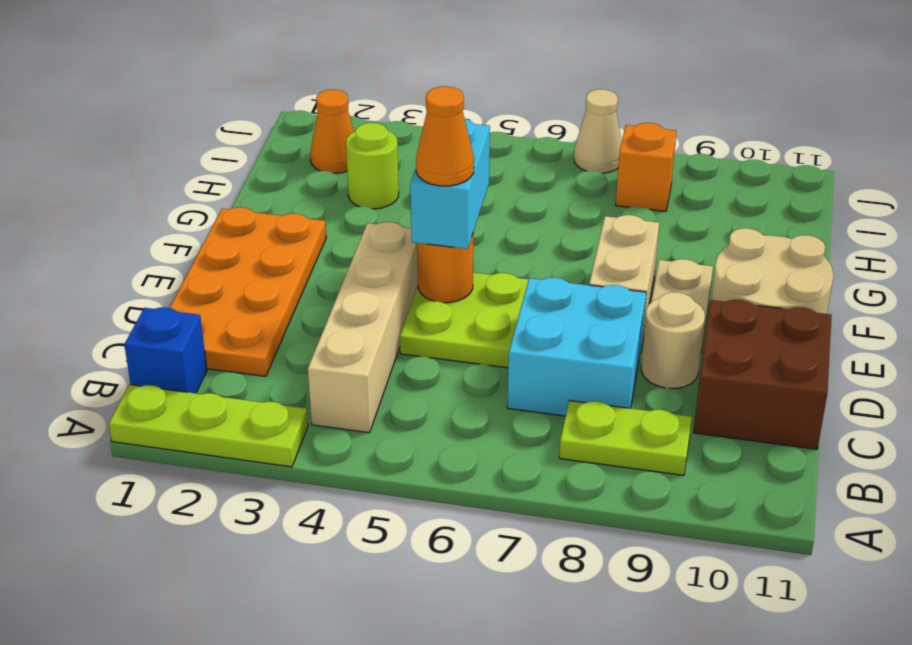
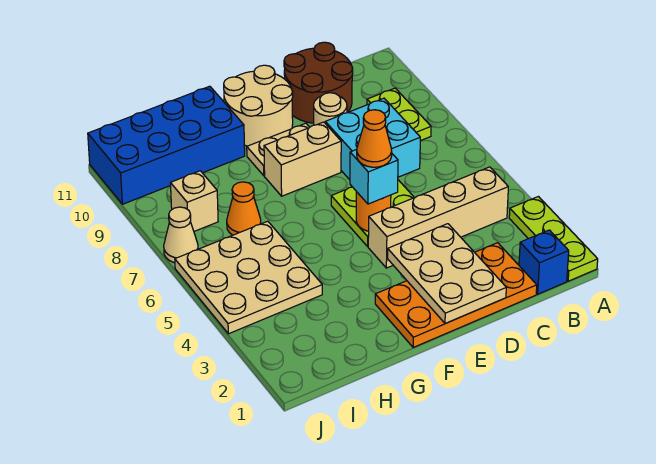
brown brick C10:D11 level 1 -> brown round brick C10:D11 level 1
none -> tan plate D1:E3 level 2
cyan brick E5:F5 level 3 -> cyan brick E5 level 3
none -> blue brick G10:J11 level 1
lime round brick H3 level 1 -> none
none -> tan plate H4:J6 level 1
orange cone I2 level 1 -> orange cone H7 level 1
orange brick I8 level 1 -> tan brick I8 level 1

